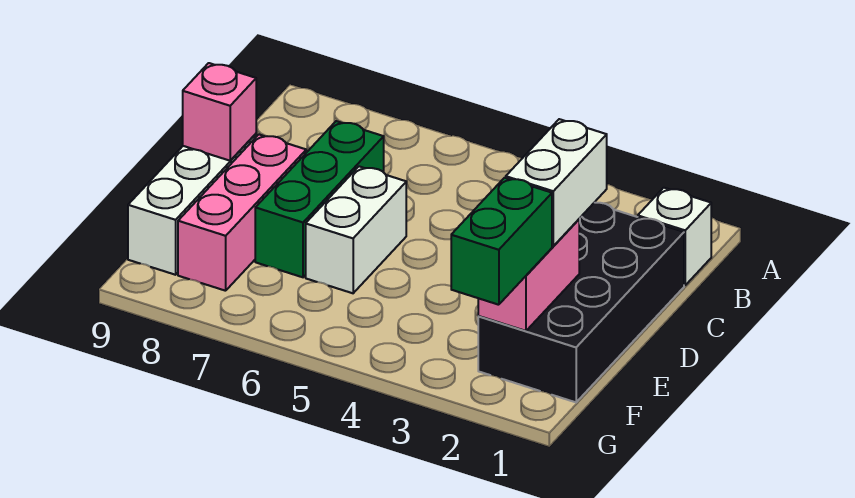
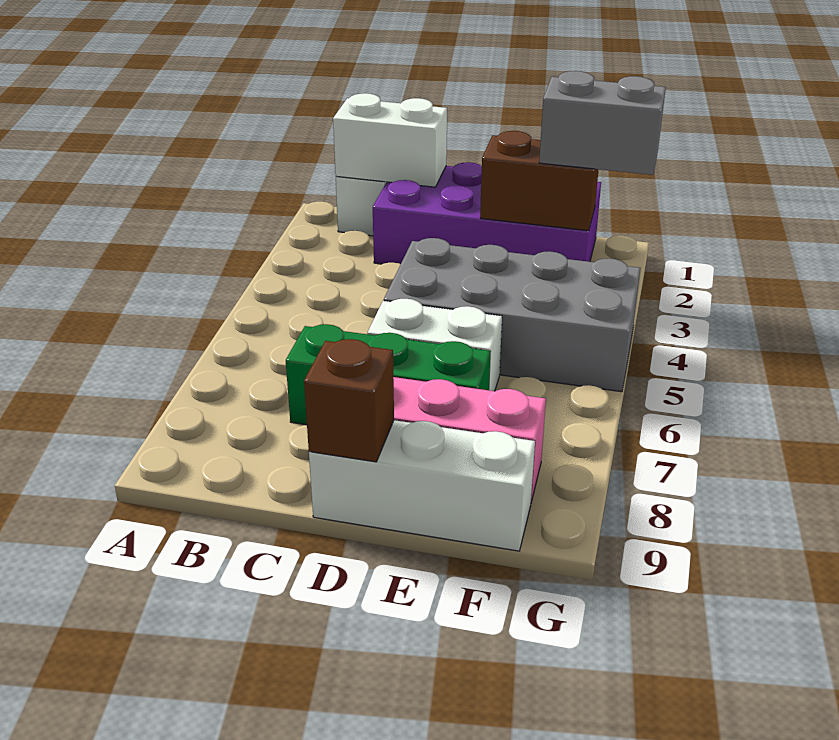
black brick C1:F2 level 1 -> purple brick C1:F2 level 1
white brick D2:E2 level 3 -> white brick B1:C1 level 2
none -> grey brick D4:G5 level 1
pink brick D9 level 2 -> brown brick D9 level 2
pink brick E2:F2 level 2 -> brown brick E2:F2 level 2
green brick F2:G2 level 3 -> grey brick F2:G2 level 3

